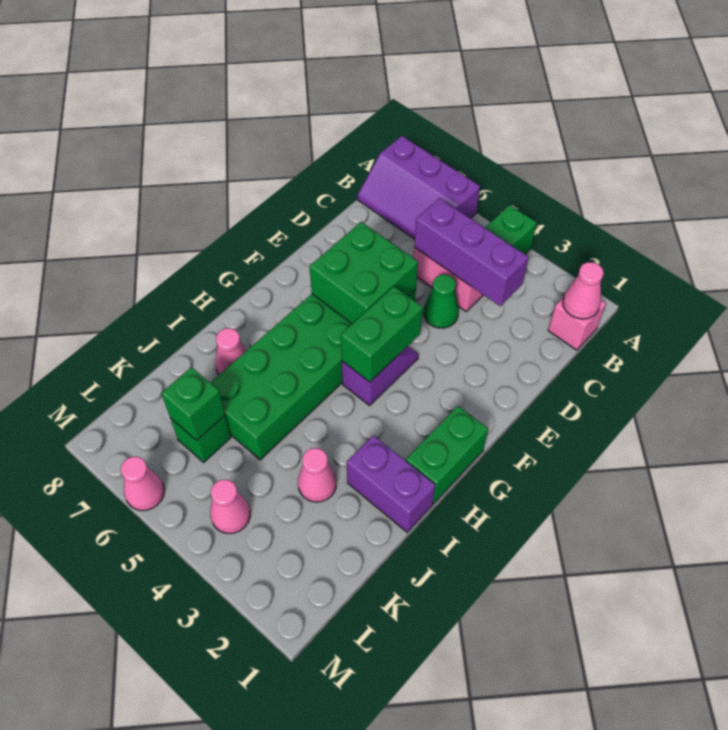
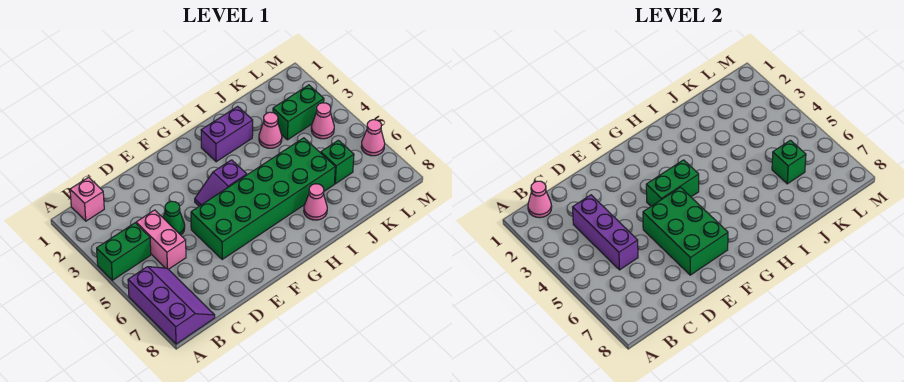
green brick E5:F6 level 2 -> green brick E5:F7 level 2
green brick G1:H1 level 1 -> green brick K3:L3 level 1
purple brick I1:I2 level 1 -> purple brick H2:I2 level 1

